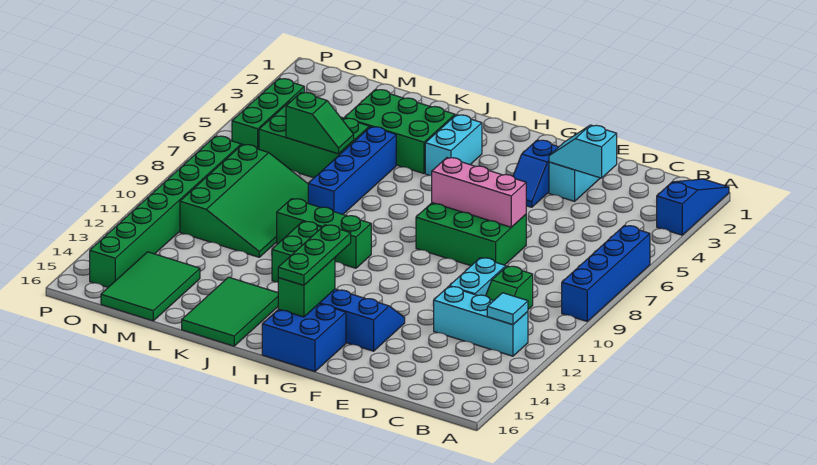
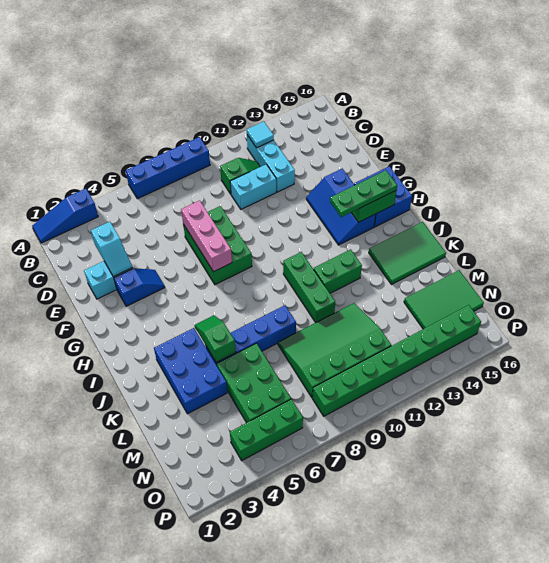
cyan brick I3:I4 level 1 -> none
green brick J3:L4 level 1 -> blue brick J3:L4 level 1
green slope L6:M6 level 2 top M -> green slope J5:K5 level 2 top K

